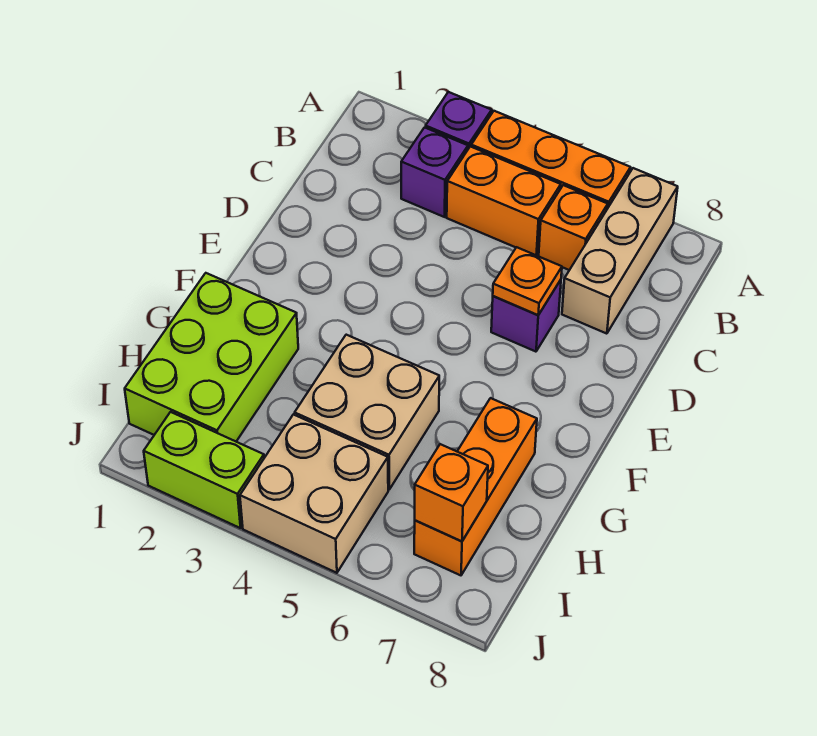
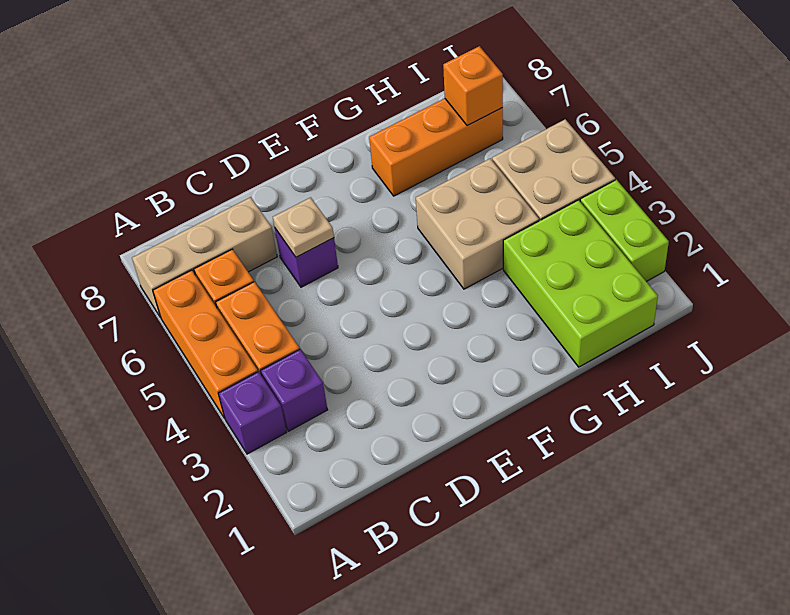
orange plate D6 level 2 -> tan plate D6 level 2
lime brick G1:I2 level 1 -> lime brick H1:I3 level 1

